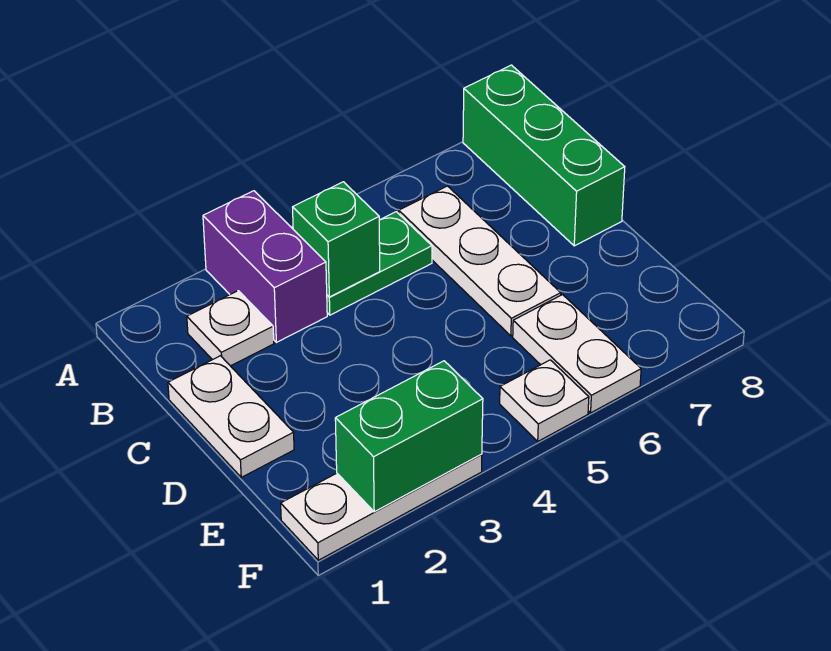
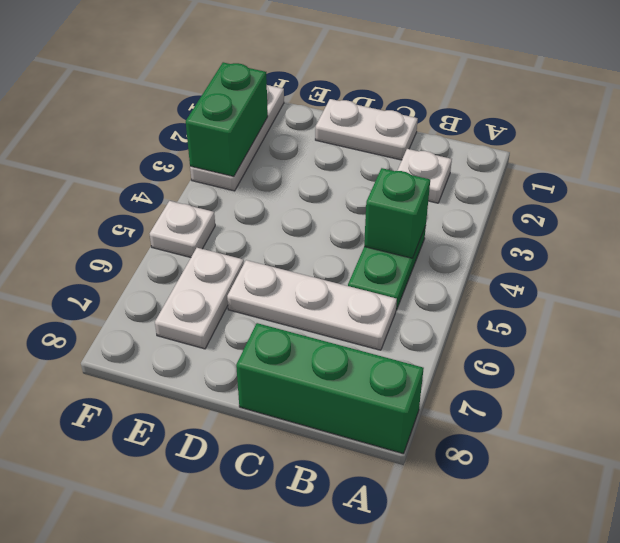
purple brick A3:B3 level 1 -> none
white plate E6:F6 level 1 -> white plate E6:E7 level 1

